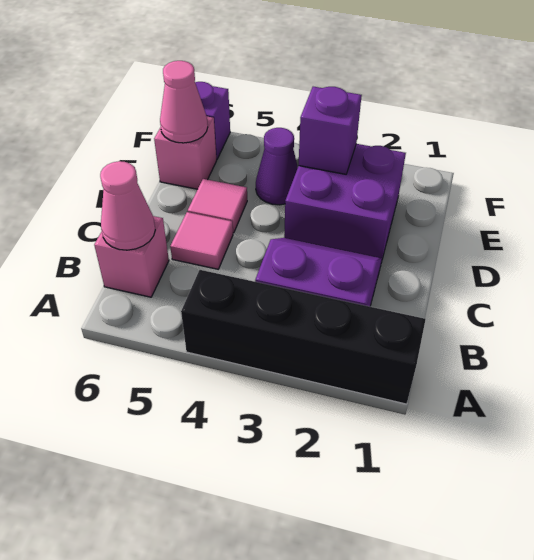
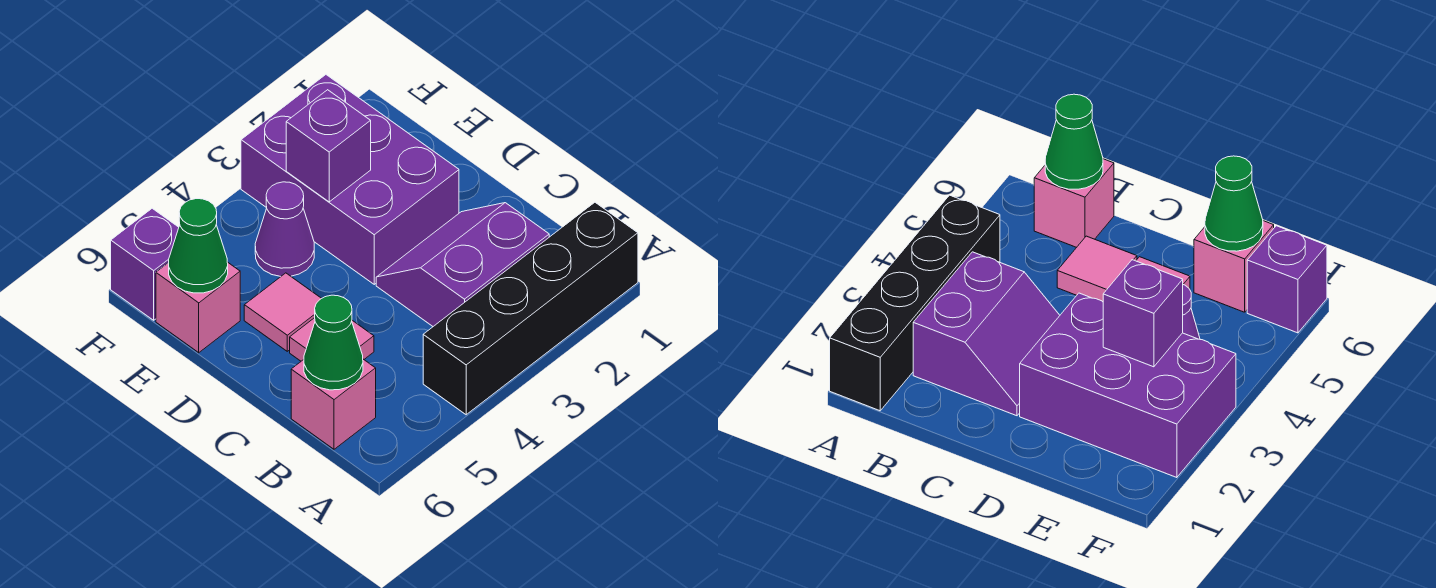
pink cone B6 level 2 -> green cone B6 level 2
purple brick D2:E3 level 1 -> purple brick D2:F3 level 1
pink cone E6 level 2 -> green cone E6 level 2

